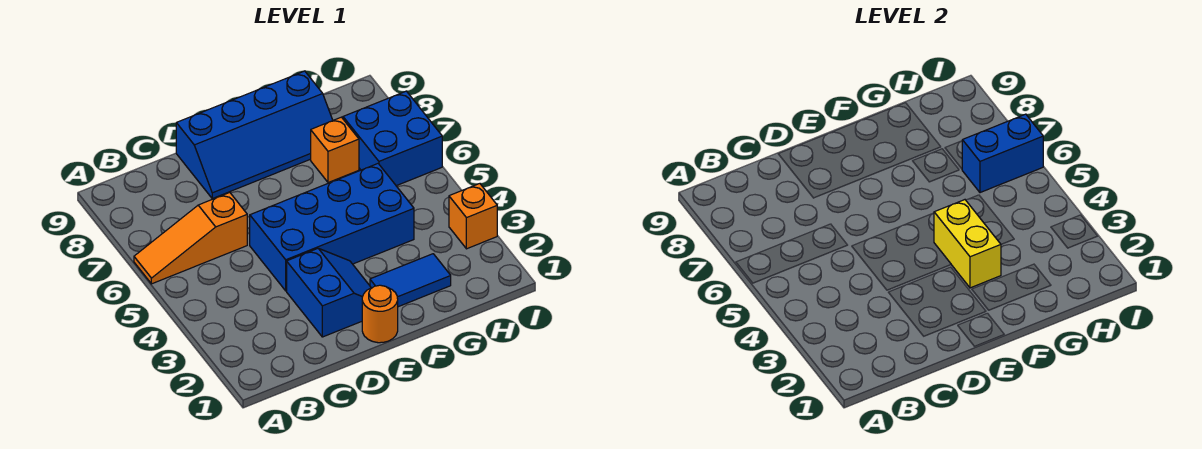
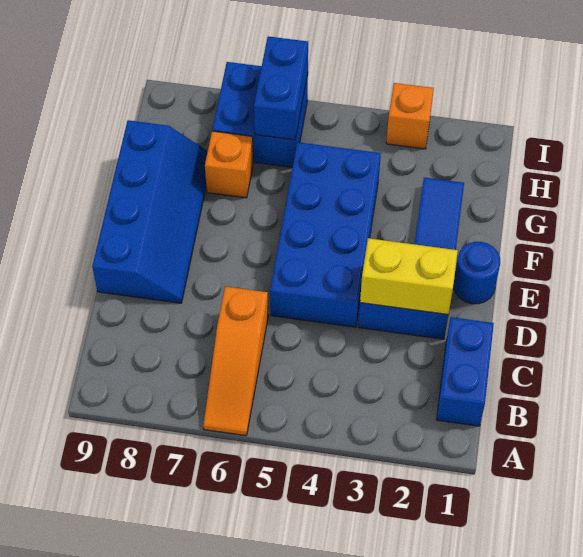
none -> blue brick B1:C1 level 1
orange round brick E1 level 1 -> blue round brick E1 level 1
yellow brick F3:F4 level 2 -> yellow brick D2:D3 level 2

